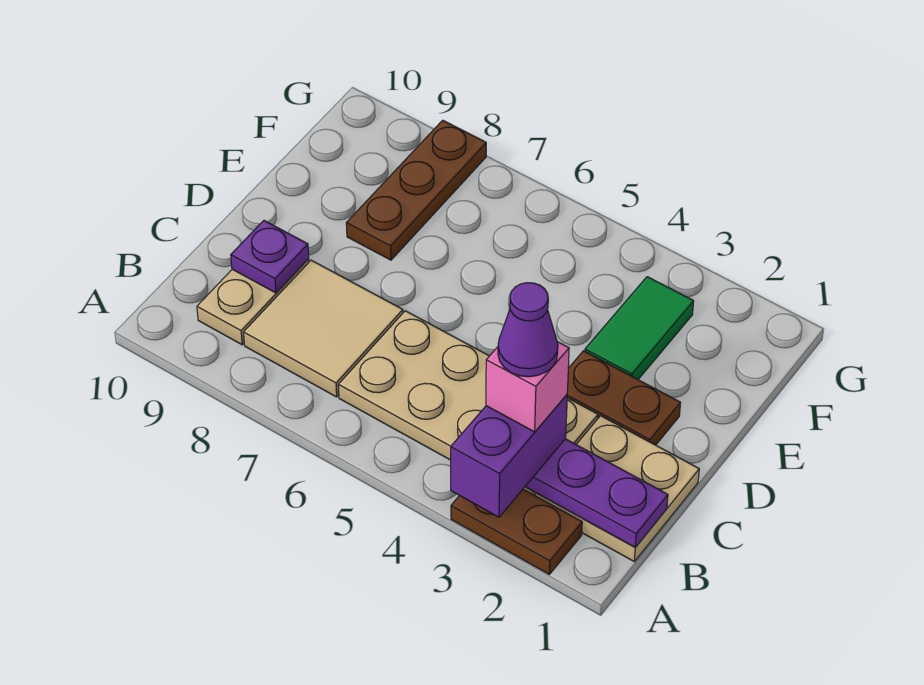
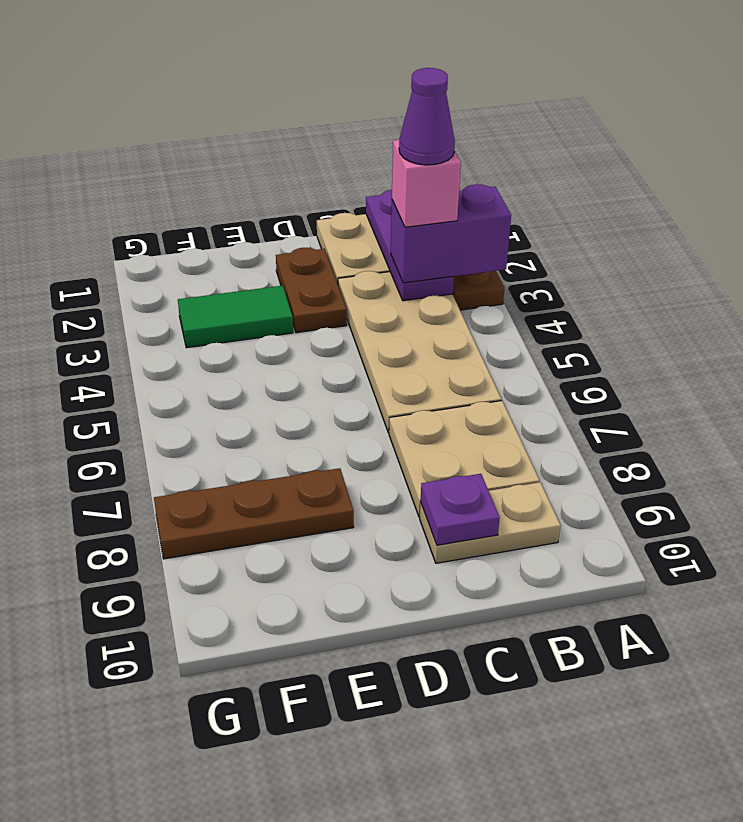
tan tile B7:C8 level 1 -> tan plate B7:C8 level 1

